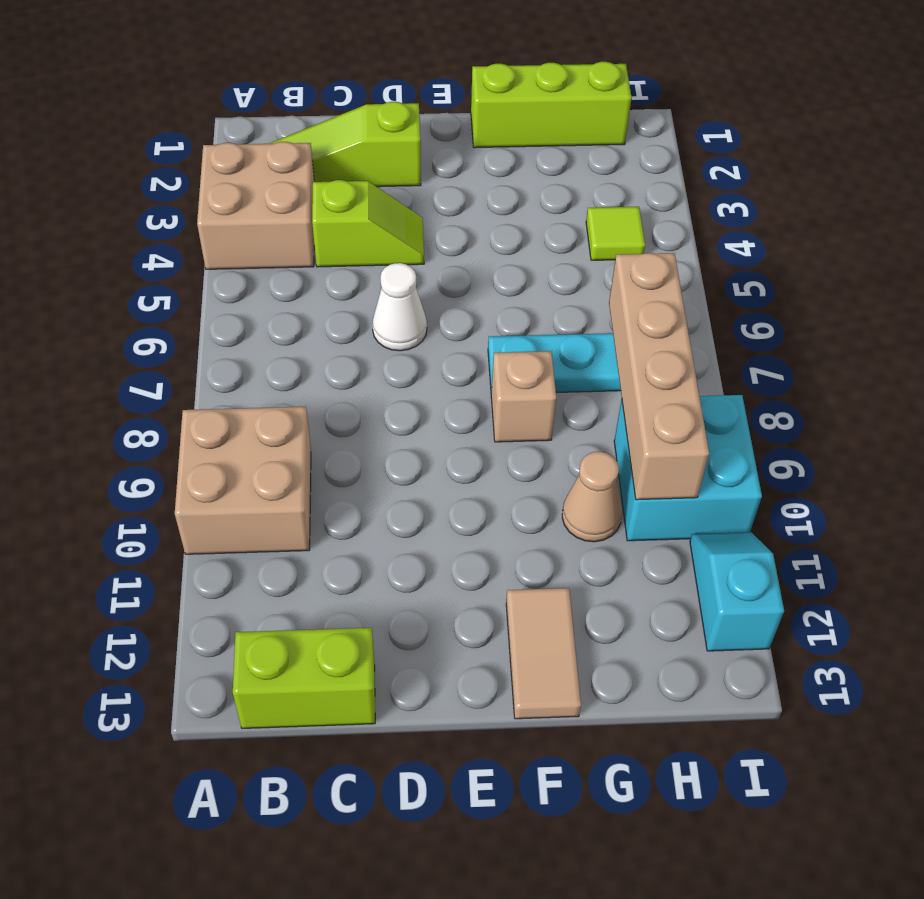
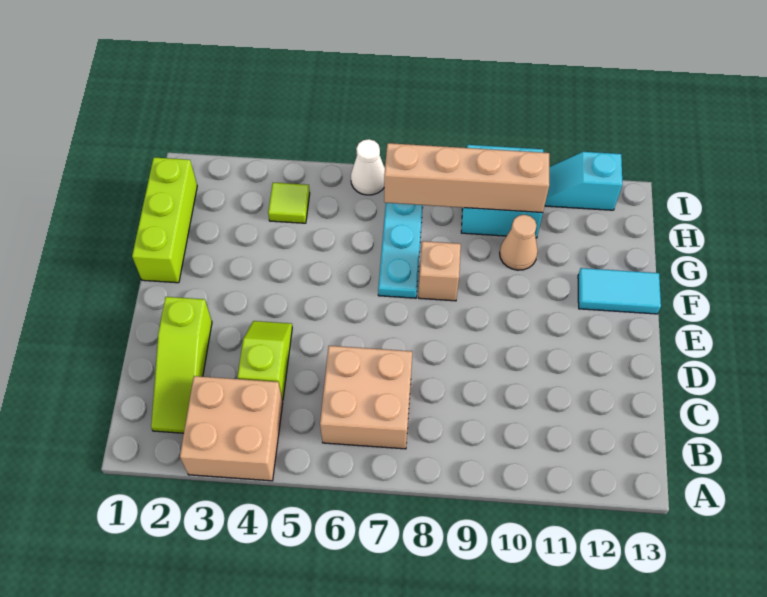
tan brick A9:B10 level 1 -> tan brick B6:C7 level 1
lime brick B13:C13 level 1 -> none
white cone D6 level 1 -> white cone I6 level 1
tan tile F12:F13 level 1 -> cyan tile F12:F13 level 1

